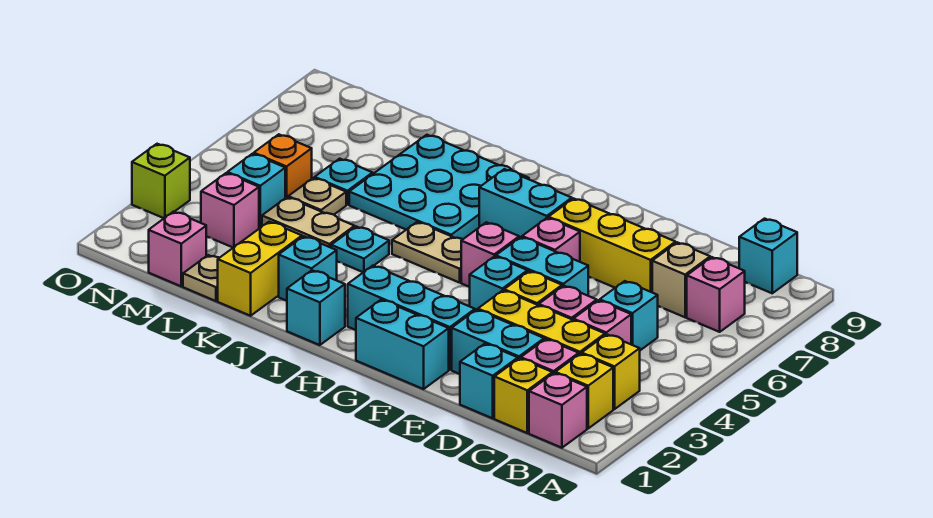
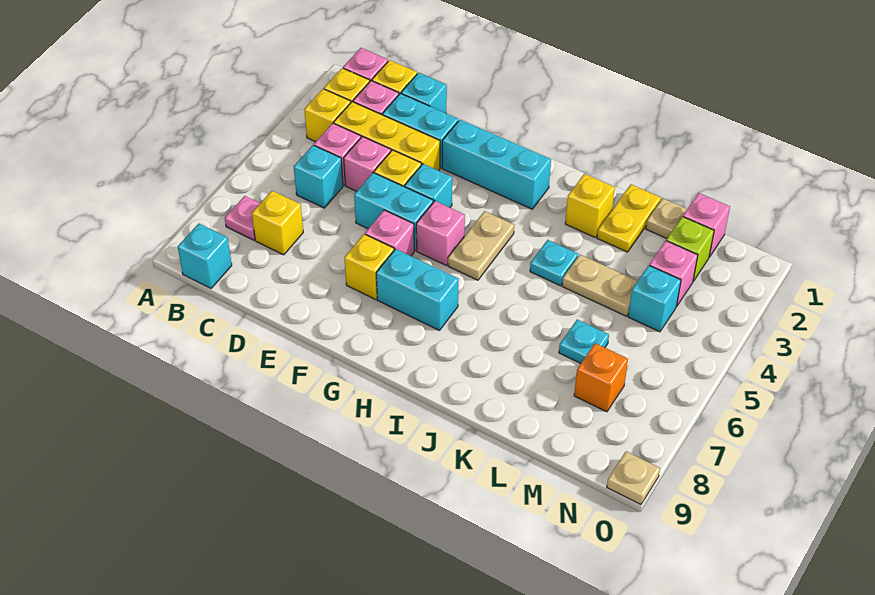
pink brick B7 level 1 -> pink plate B7 level 1
tan brick C7 level 1 -> yellow brick C7 level 1
yellow brick D7:F7 level 1 -> yellow brick F7 level 1
cyan brick F1:G1 level 1 -> none
tan plate H5:I5 level 1 -> tan plate H4:H5 level 1
cyan brick I1 level 1 -> none
cyan plate I6:K8 level 1 -> none
cyan brick J2 level 1 -> yellow brick J2 level 1
yellow brick K1:K2 level 1 -> yellow plate K1:K2 level 1
tan plate L5 level 1 -> tan plate O9 level 1
orange brick M5 level 1 -> orange brick M7 level 1
lime brick O3 level 1 -> lime brick M2 level 1

